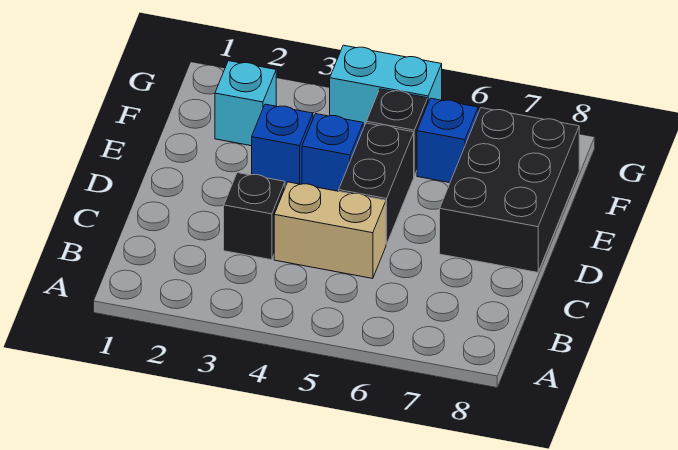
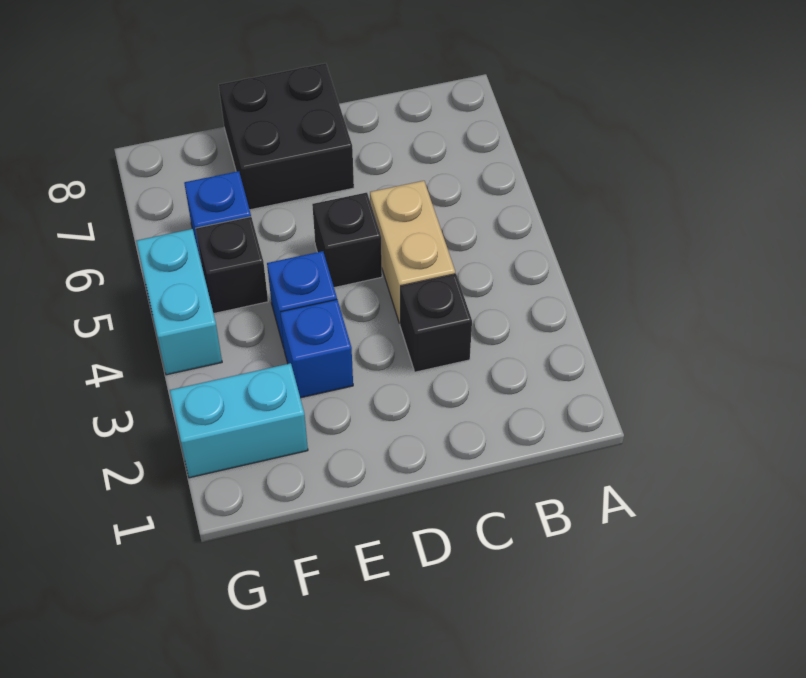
black brick D5:E5 level 1 -> black brick D5 level 1
black brick D7:F8 level 1 -> black brick D7:E8 level 1
cyan brick F2 level 1 -> cyan brick F2:G2 level 1

